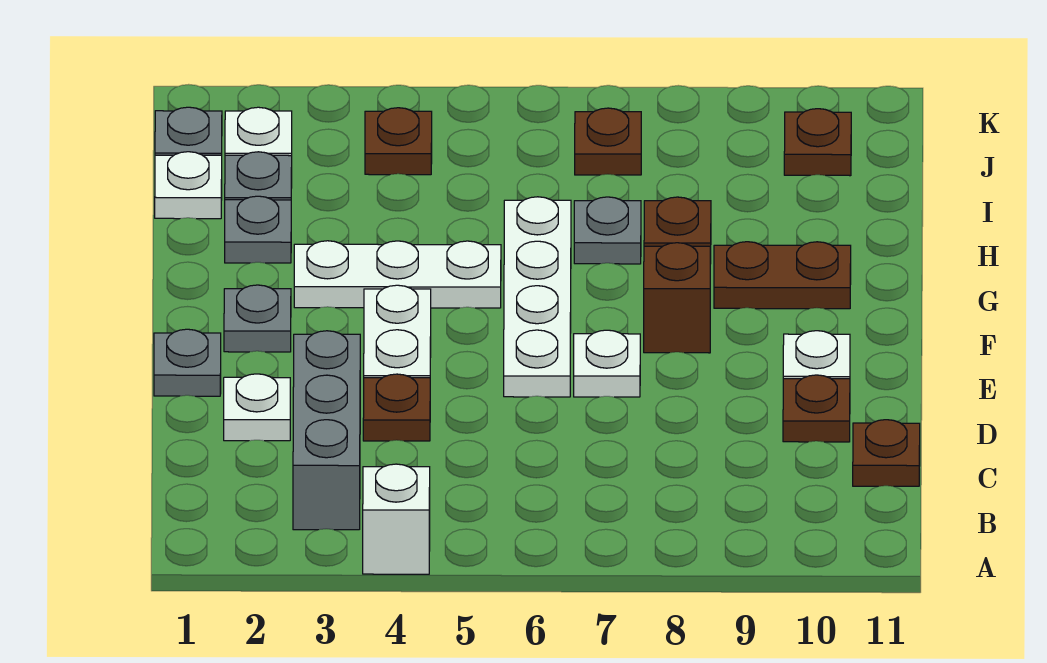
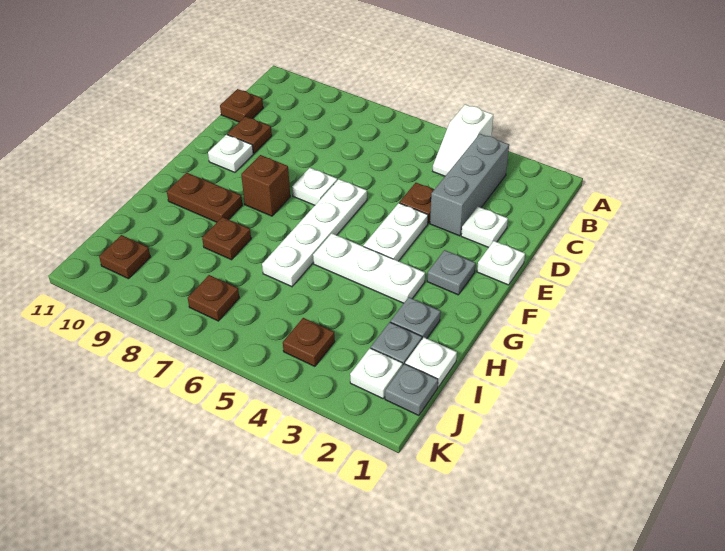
grey plate E1 level 1 -> white plate E1 level 1
grey plate H7 level 1 -> none

